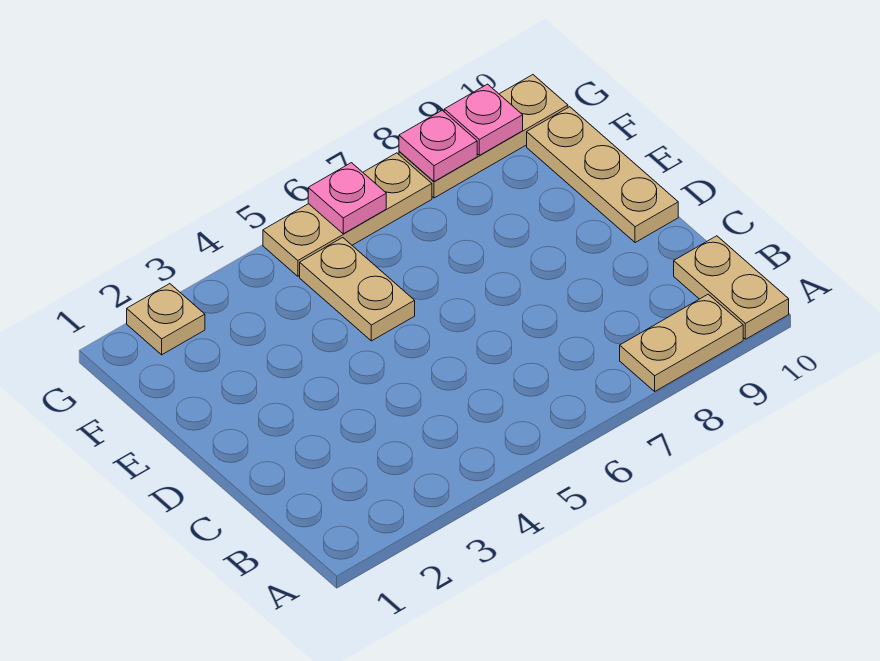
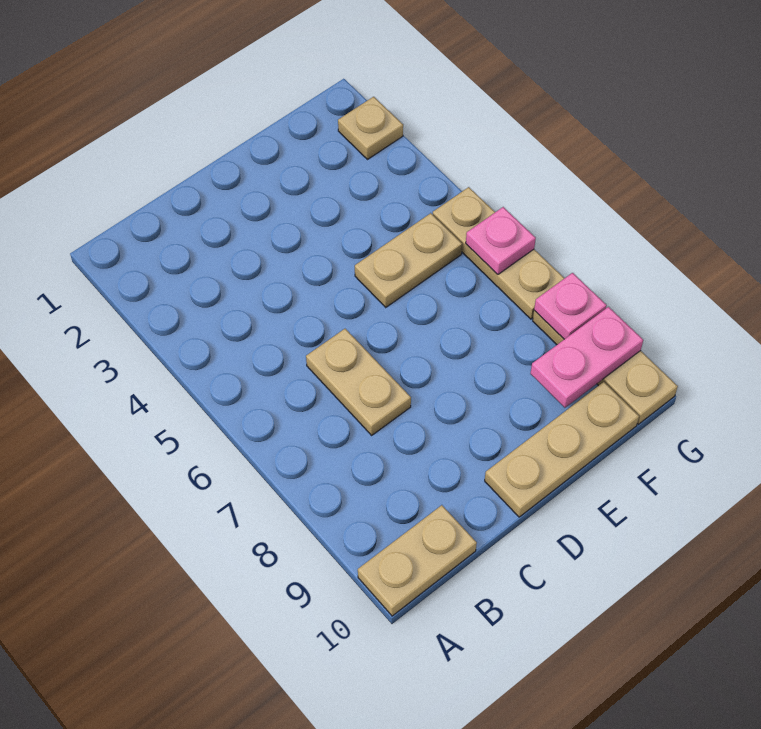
tan plate A8:A9 level 1 -> tan plate C6:C7 level 1
pink plate G9 level 2 -> pink plate F9:G9 level 2

